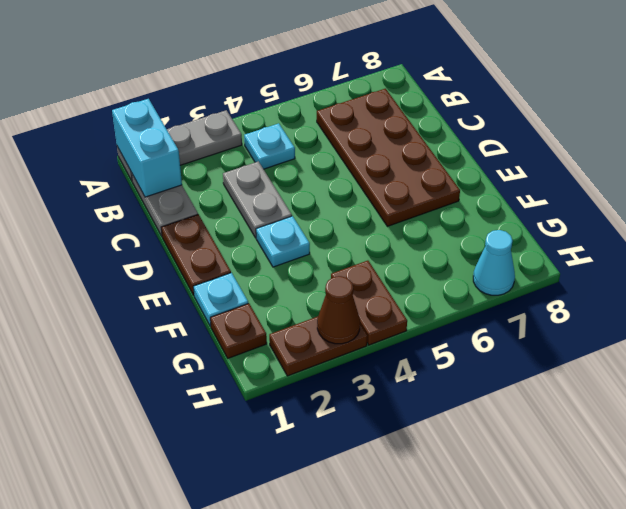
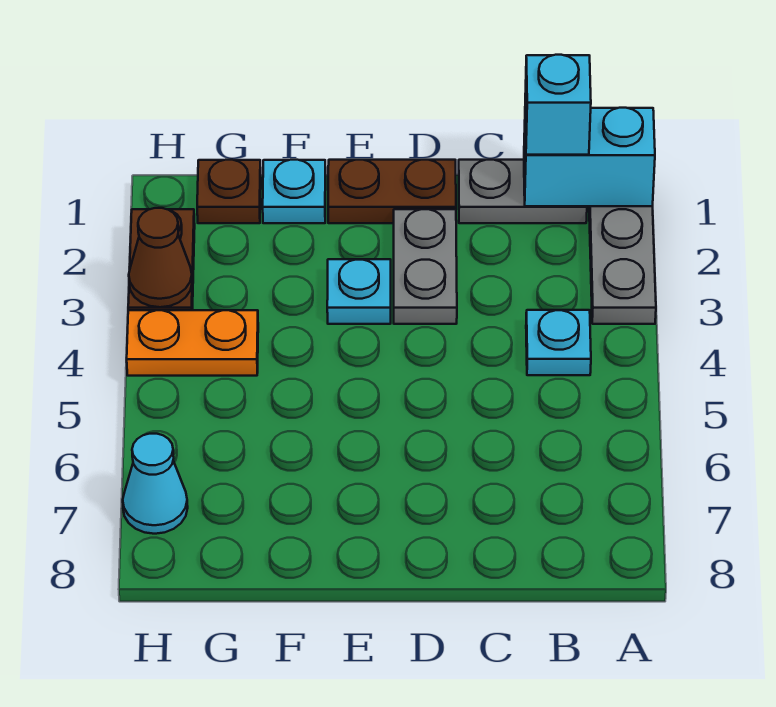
none -> cyan brick B1 level 3
brown plate B6:E7 level 1 -> none
grey plate C3:D3 level 1 -> grey plate D2:D3 level 1
brown plate G4:H4 level 1 -> orange plate G4:H4 level 1

